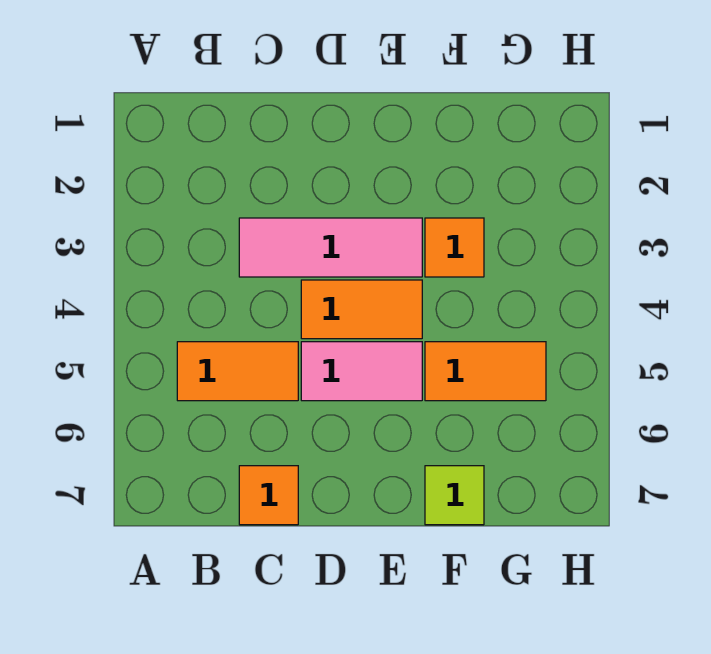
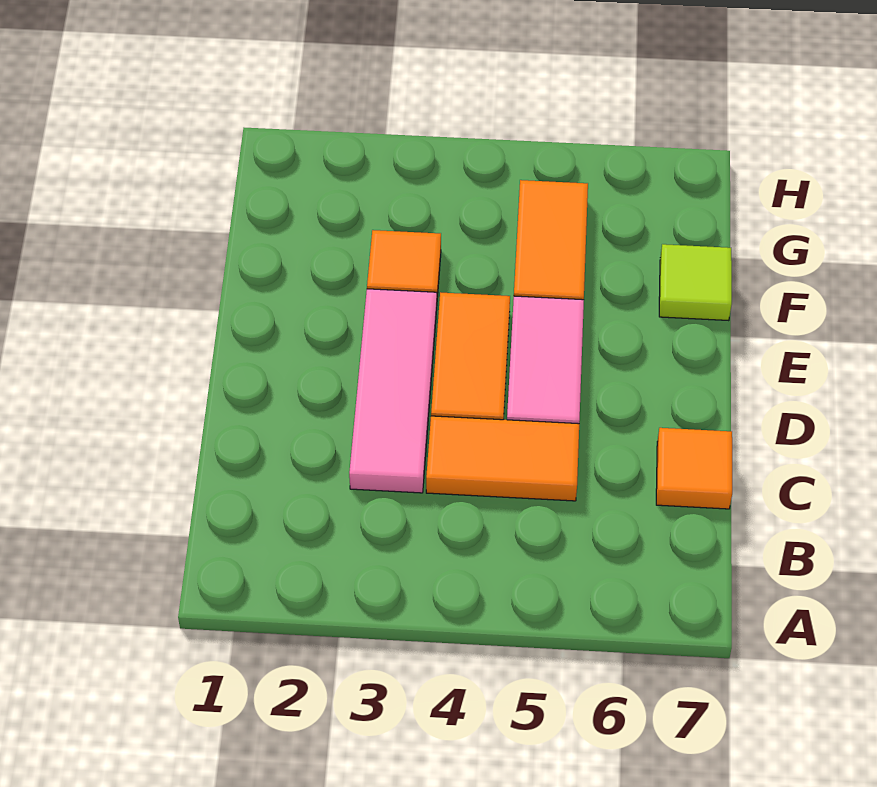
orange tile B5:C5 level 1 -> orange tile C4:C5 level 1

